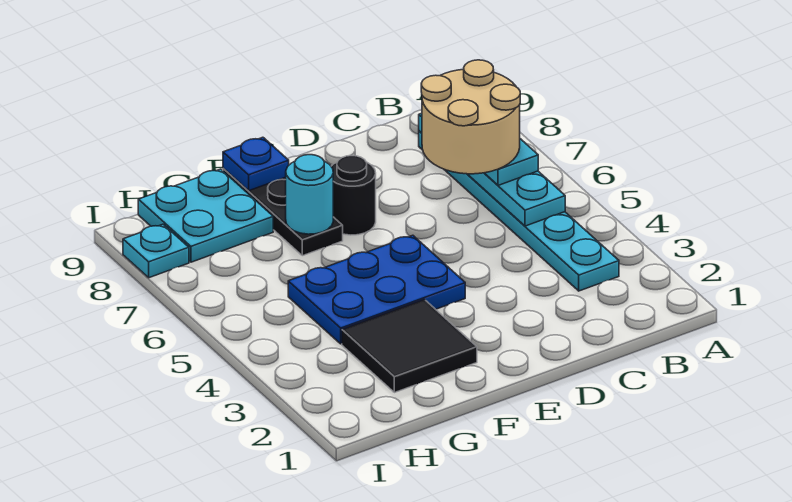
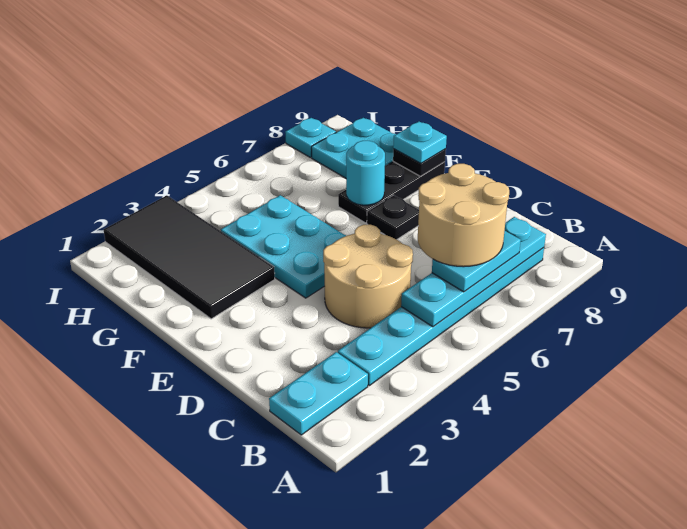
none -> cyan plate B1:B2 level 1
none -> tan round brick C4:D5 level 1
blue plate E4:G5 level 1 -> cyan plate E4:G5 level 1
black round brick E7 level 1 -> black plate E7 level 1
black tile F2:G3 level 1 -> black tile F2:I3 level 1
blue plate F9 level 2 -> black plate F9 level 2
none -> cyan plate F9 level 3

